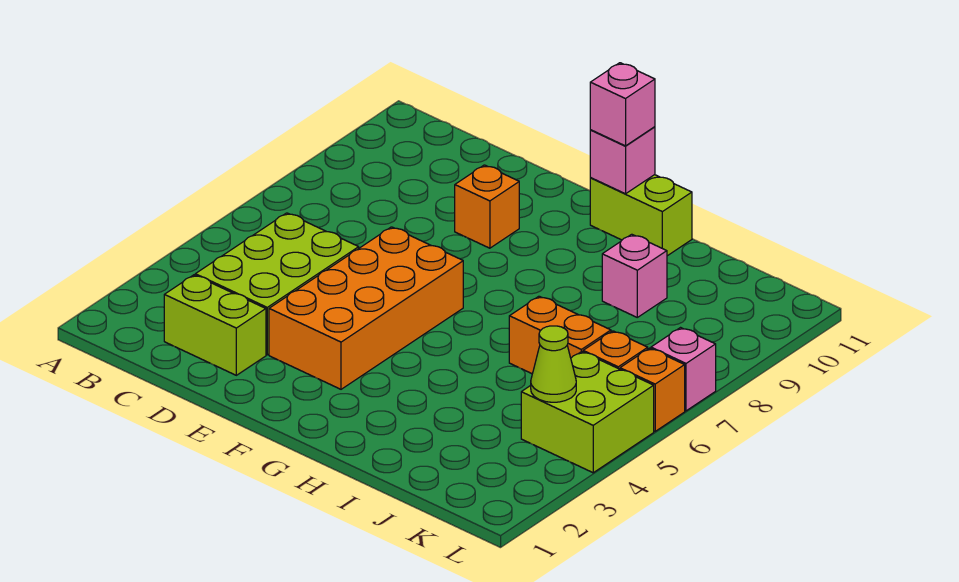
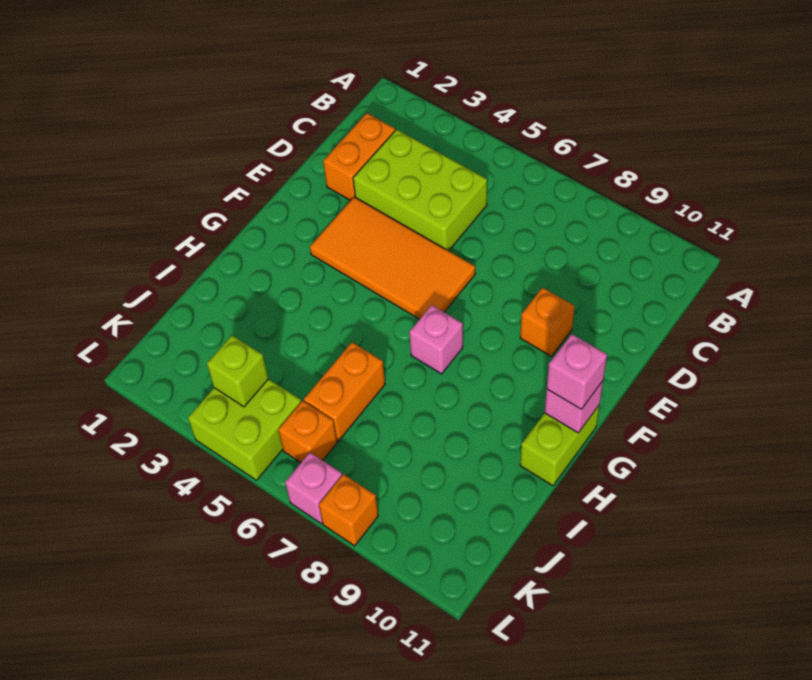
lime brick C2:D2 level 1 -> orange brick C2:D2 level 1
orange brick E3:F6 level 1 -> orange tile E3:F6 level 1
pink brick I9 level 1 -> pink brick G7 level 1
lime cone K4 level 2 -> lime brick K4 level 2
orange brick L6 level 1 -> orange brick L8 level 1

